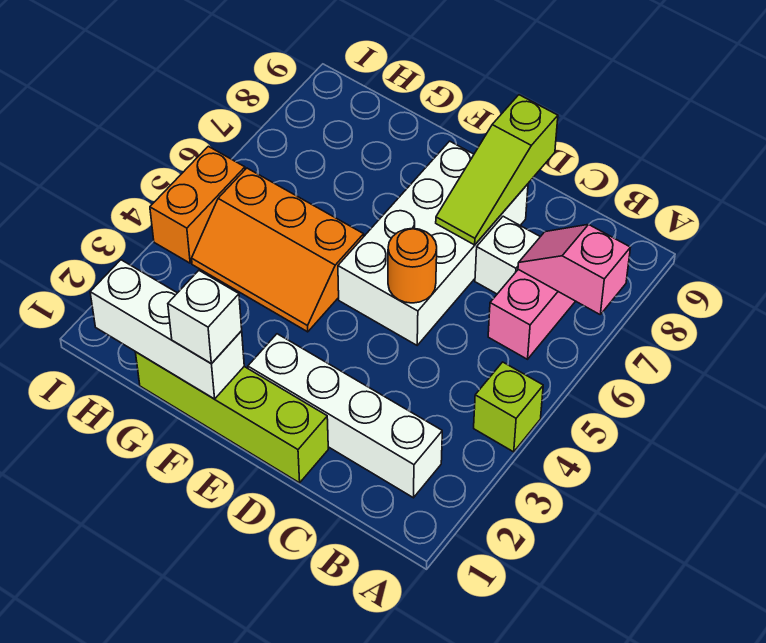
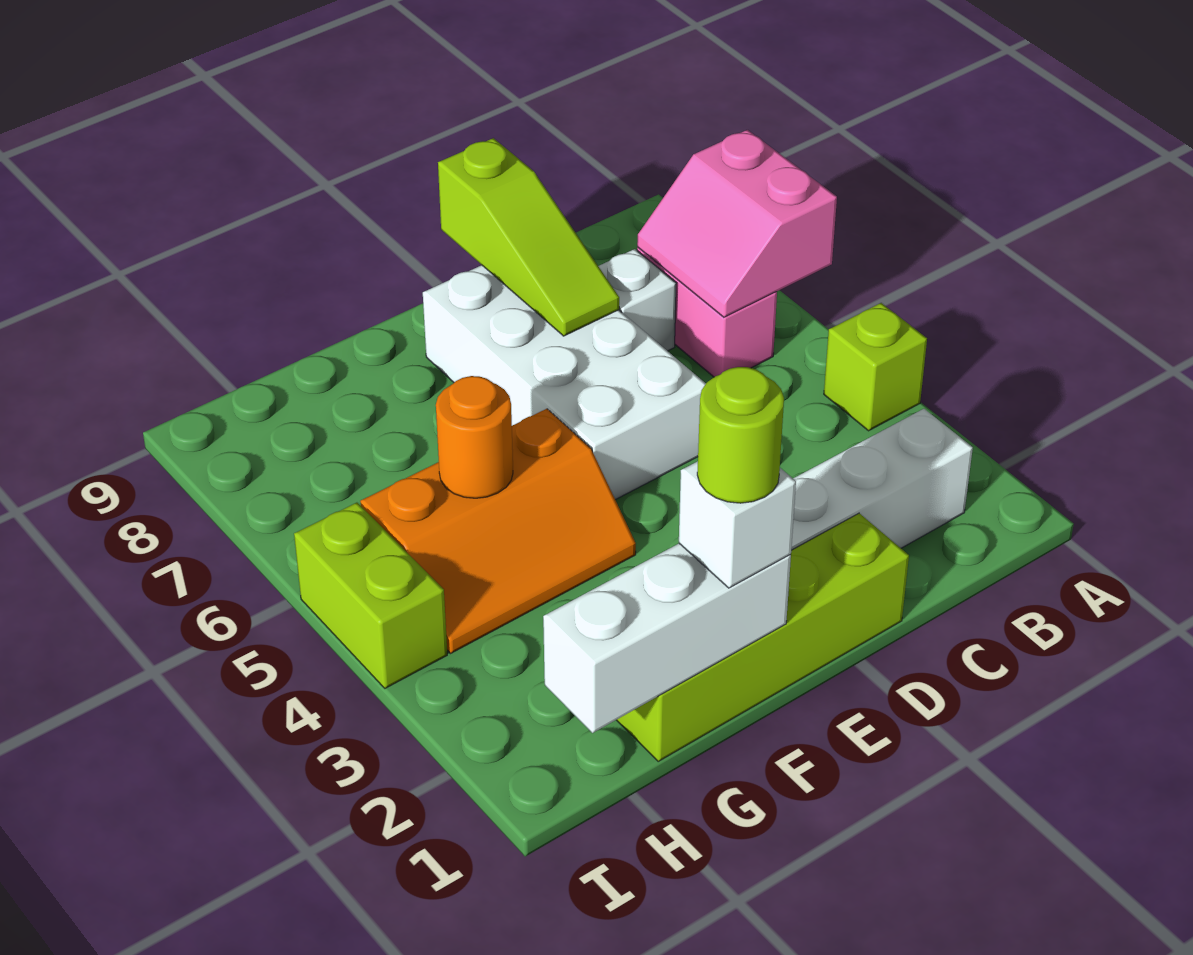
pink slope A7:B7 level 2 top A -> pink slope A6:B7 level 2 top A
orange round brick D5 level 2 -> orange round brick G5 level 2
none -> lime round brick F1 level 4
orange brick I4:I5 level 1 -> lime brick I4:I5 level 1

